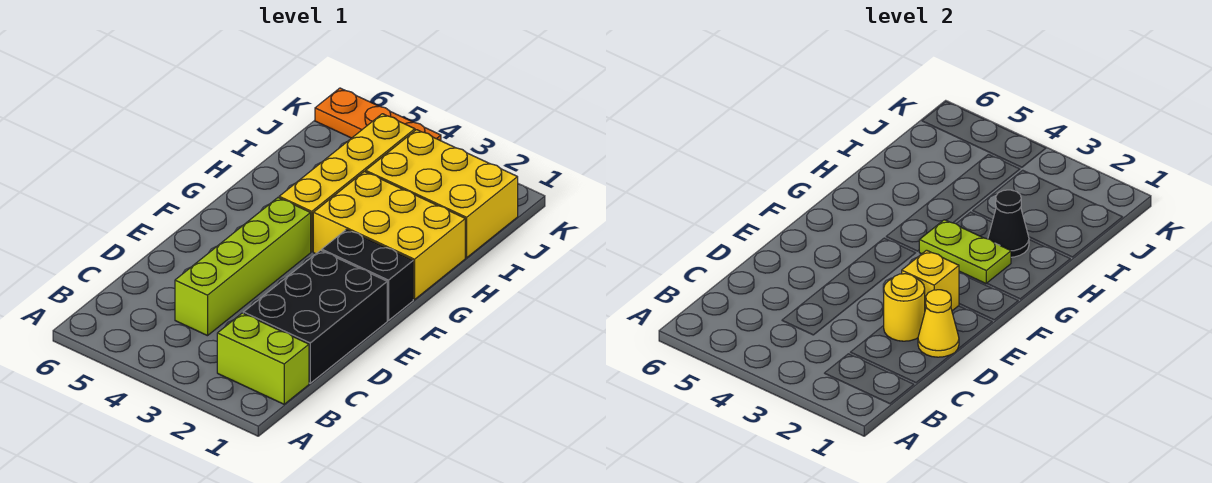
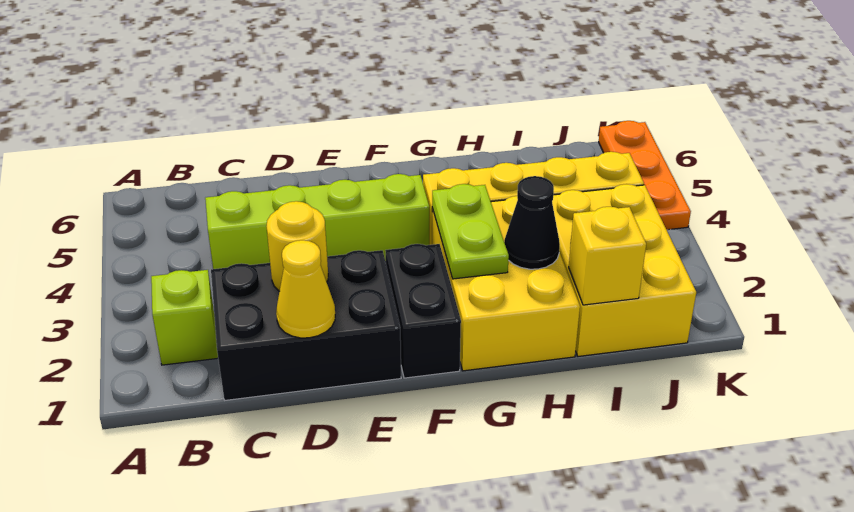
lime brick B1:B2 level 1 -> lime brick B2 level 1
yellow brick E2 level 2 -> yellow brick I1 level 2

